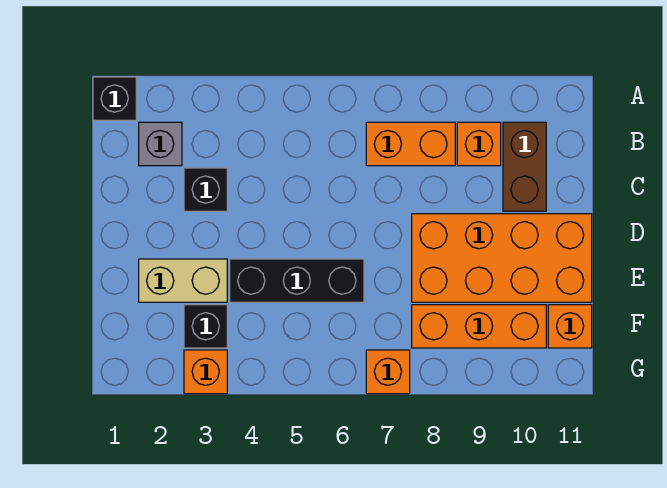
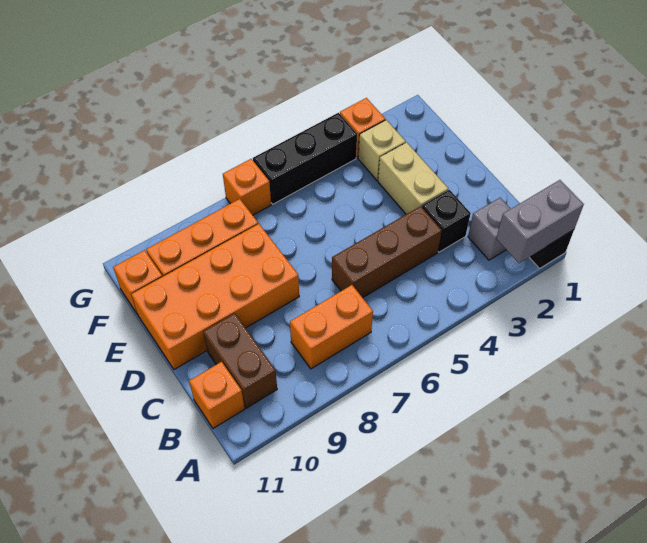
none -> grey brick A1:A2 level 2
orange brick B9 level 1 -> orange brick B11 level 1
none -> brown brick C4:C6 level 1
tan brick E2:E3 level 1 -> tan brick D3:E3 level 1
black brick E4:E6 level 1 -> black brick G4:G6 level 1
black brick F3 level 1 -> tan brick F3 level 1

